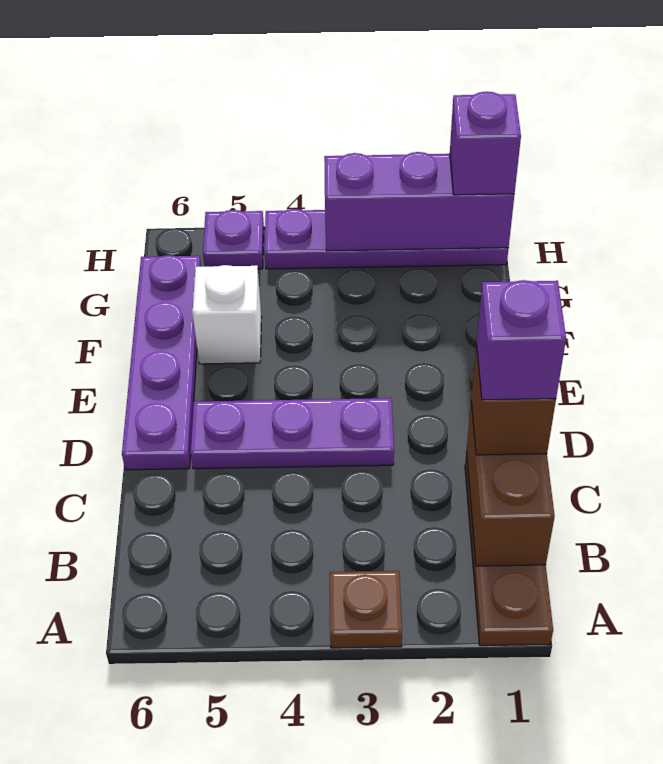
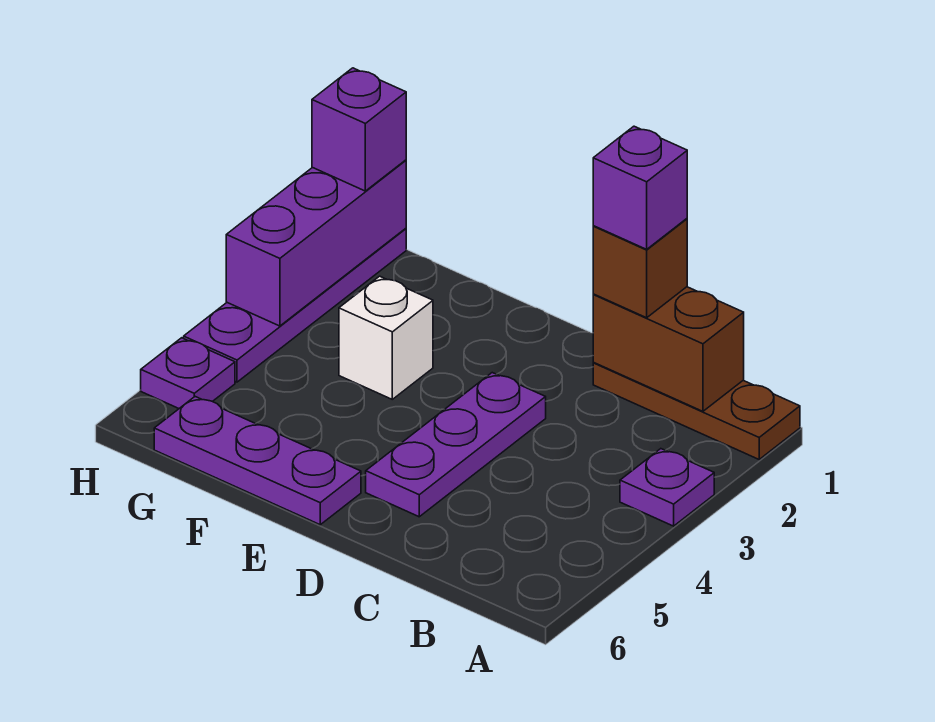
brown plate A3 level 1 -> purple plate A3 level 1
purple plate D6:G6 level 1 -> purple plate E6:G6 level 1
white brick F5 level 1 -> white brick F3 level 1

